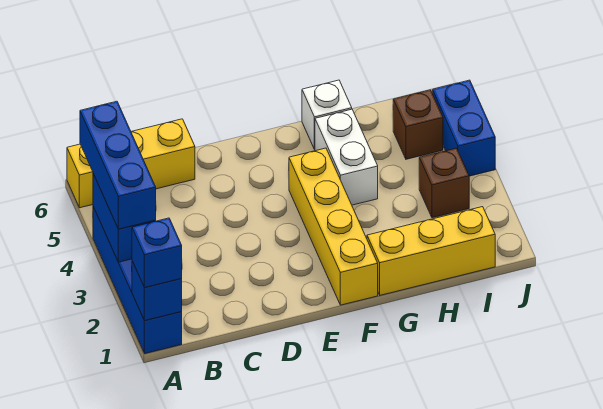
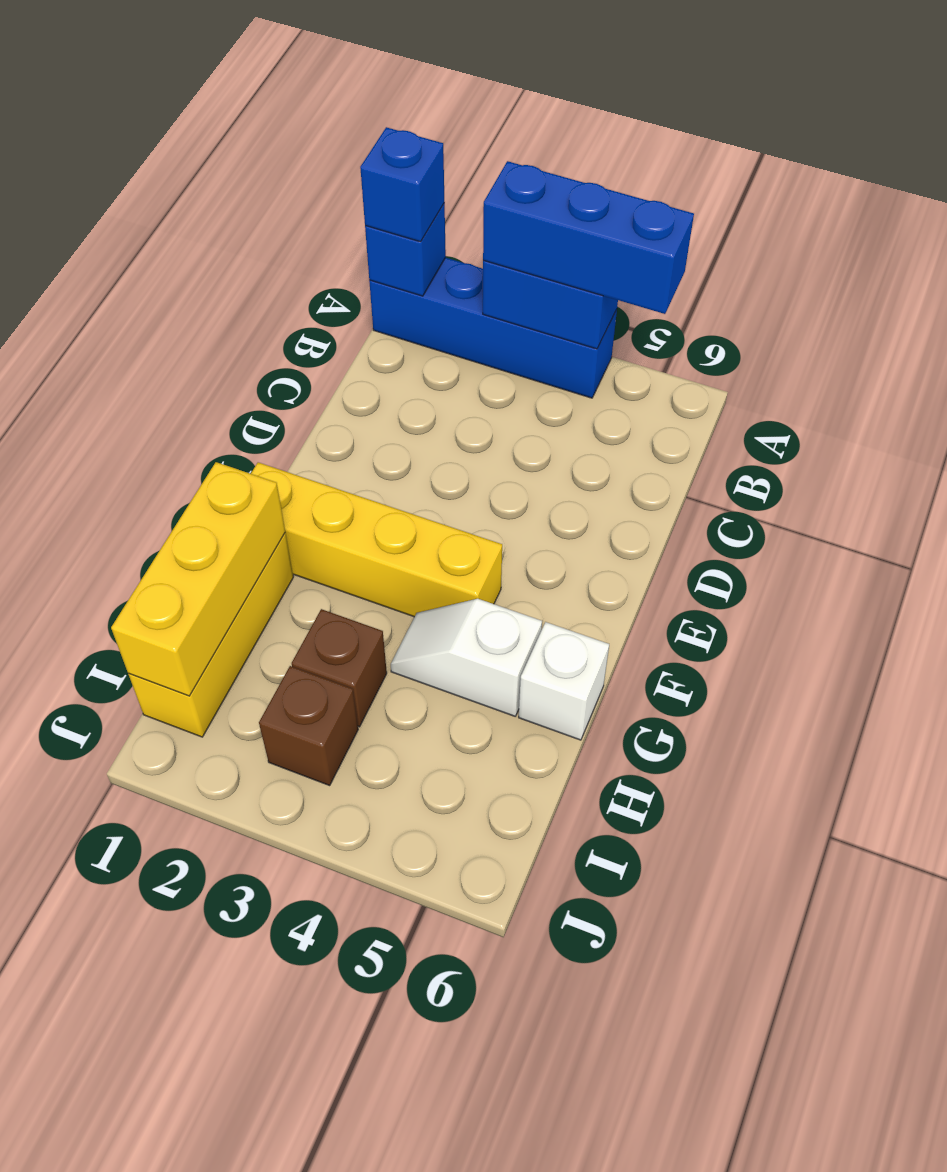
yellow brick A6:C6 level 1 -> yellow brick G1:I1 level 2
white brick G4:G5 level 1 -> white slope G4:G5 level 1 top 5
brown brick I5 level 1 -> brown brick H3 level 1
blue brick J4:J5 level 1 -> none

